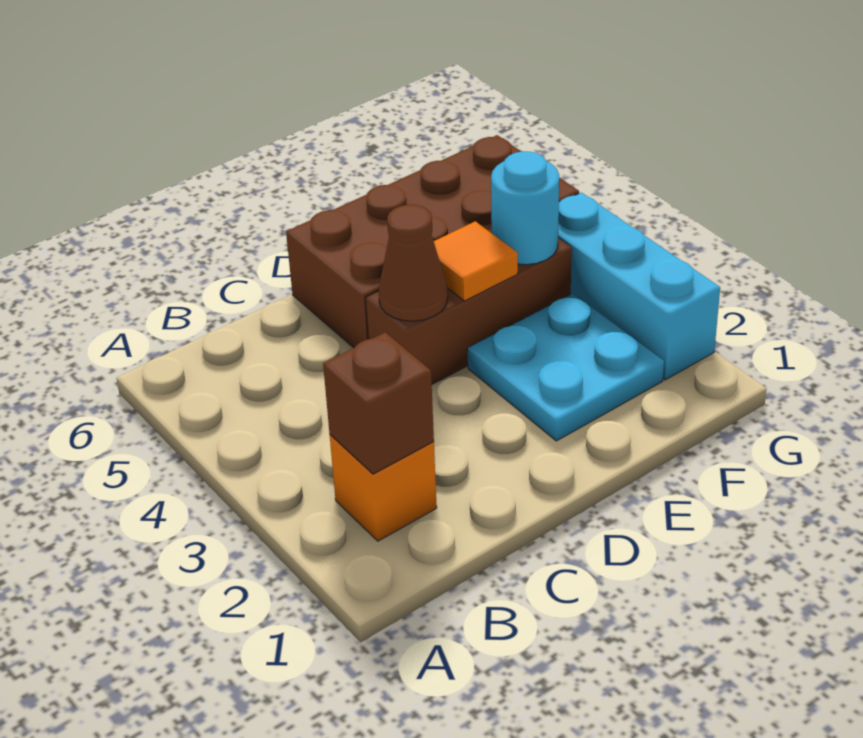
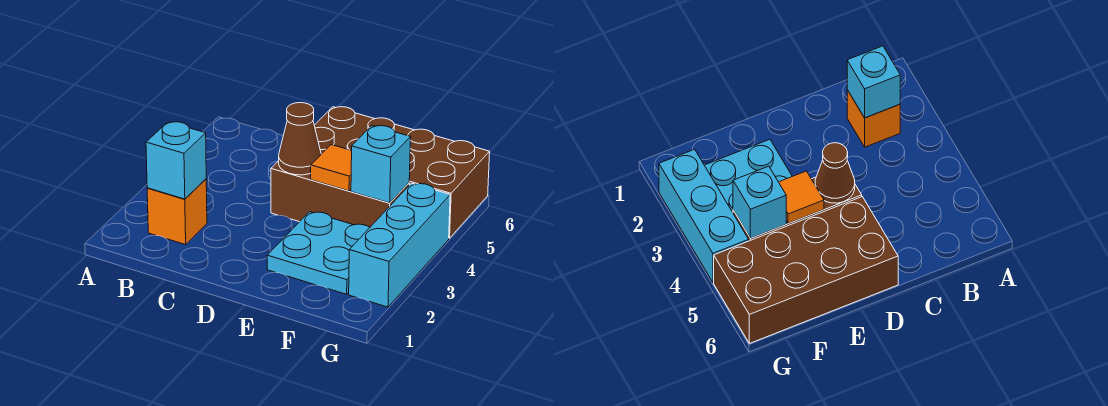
brown brick B2 level 2 -> cyan brick B2 level 2
cyan round brick F4 level 2 -> cyan brick F4 level 2

